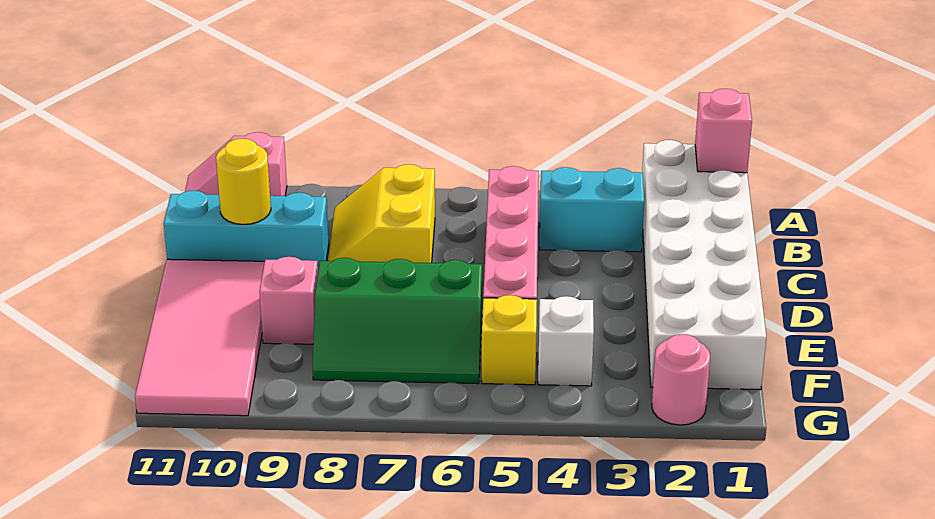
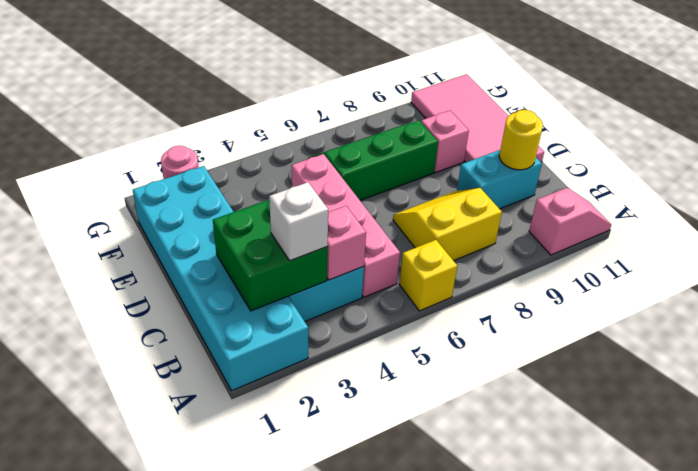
white brick A1:F2 level 1 -> cyan brick A1:F2 level 1
pink brick A1 level 2 -> pink brick B4 level 2
none -> green brick B2:C3 level 2
yellow slope B7:C8 level 1 top 7 -> yellow slope B7:C8 level 1 top B
cyan brick C9:C11 level 1 -> cyan brick C9:C10 level 1
white brick F4 level 1 -> white brick B3 level 3
yellow brick F5 level 1 -> yellow brick A6 level 1

